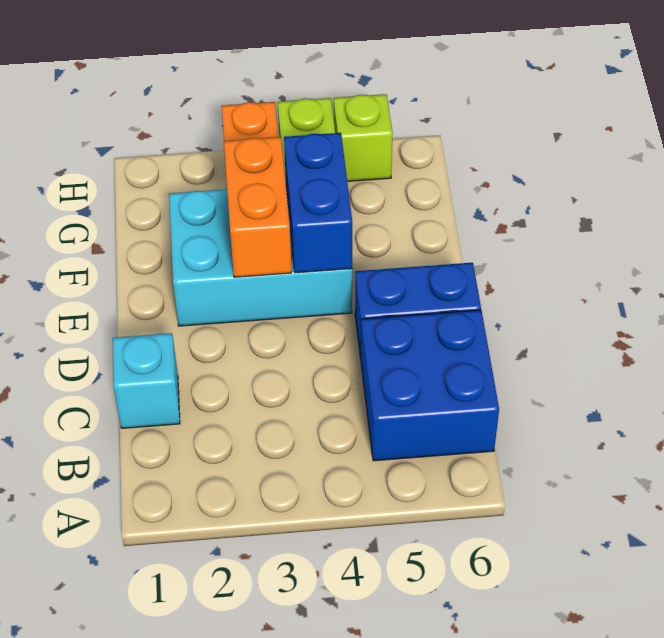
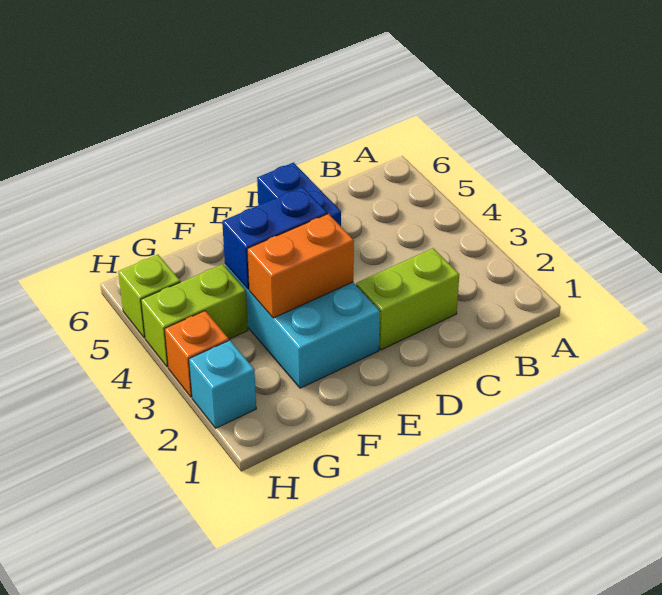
blue brick B5:C6 level 1 -> none
cyan brick C1 level 1 -> cyan brick H2 level 1
none -> lime brick C2:D2 level 1

